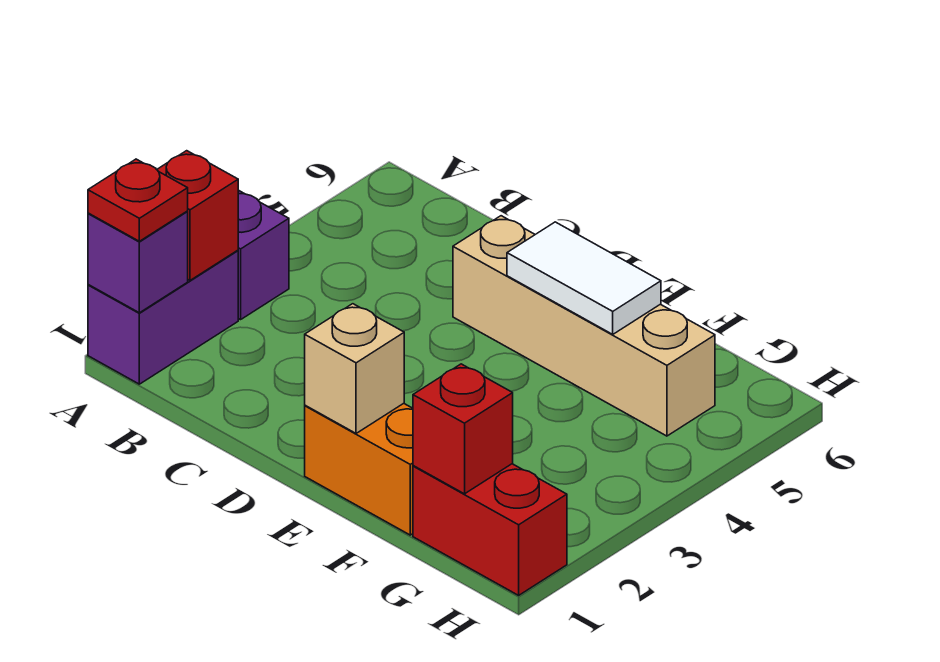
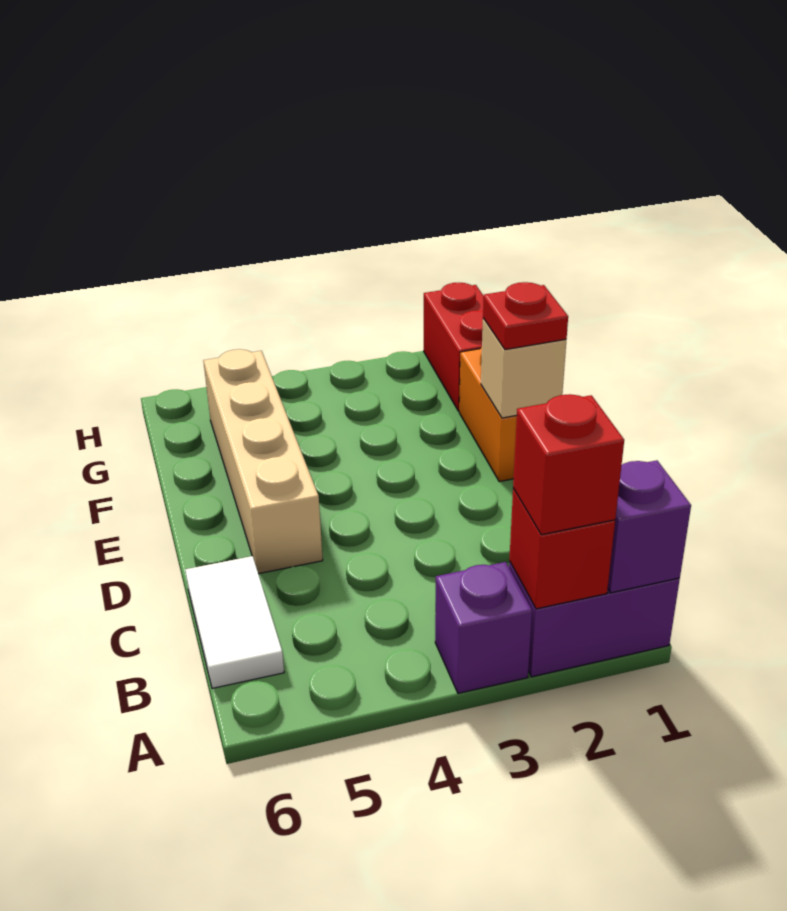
red plate A1 level 3 -> red plate E1 level 3
white tile E5:F5 level 2 -> white tile B6:C6 level 1
red brick G1 level 2 -> red brick A2 level 3

